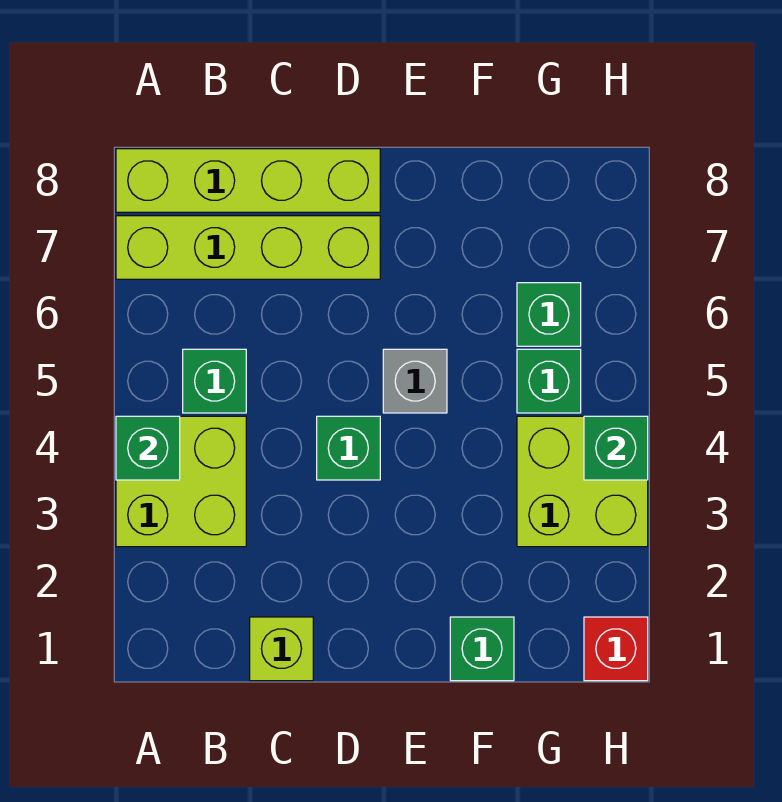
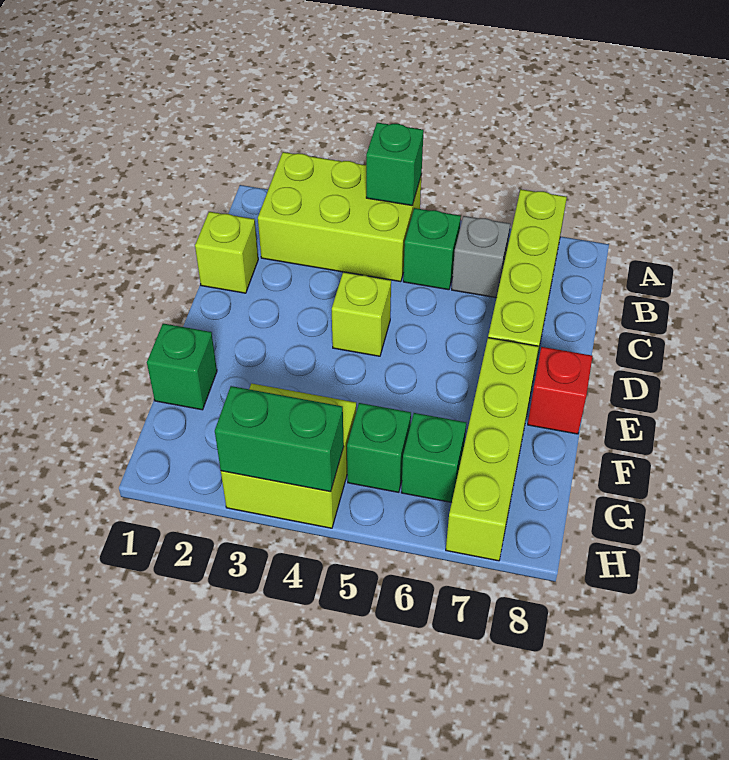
lime brick A3:B4 level 1 -> lime brick A2:B4 level 1
lime brick A8:D8 level 1 -> lime brick E7:H7 level 1
green brick D4 level 1 -> lime brick D4 level 1
grey brick E5 level 1 -> grey brick B6 level 1
red brick H1 level 1 -> red brick E8 level 1
green brick H4 level 2 -> green brick H3:H4 level 2

